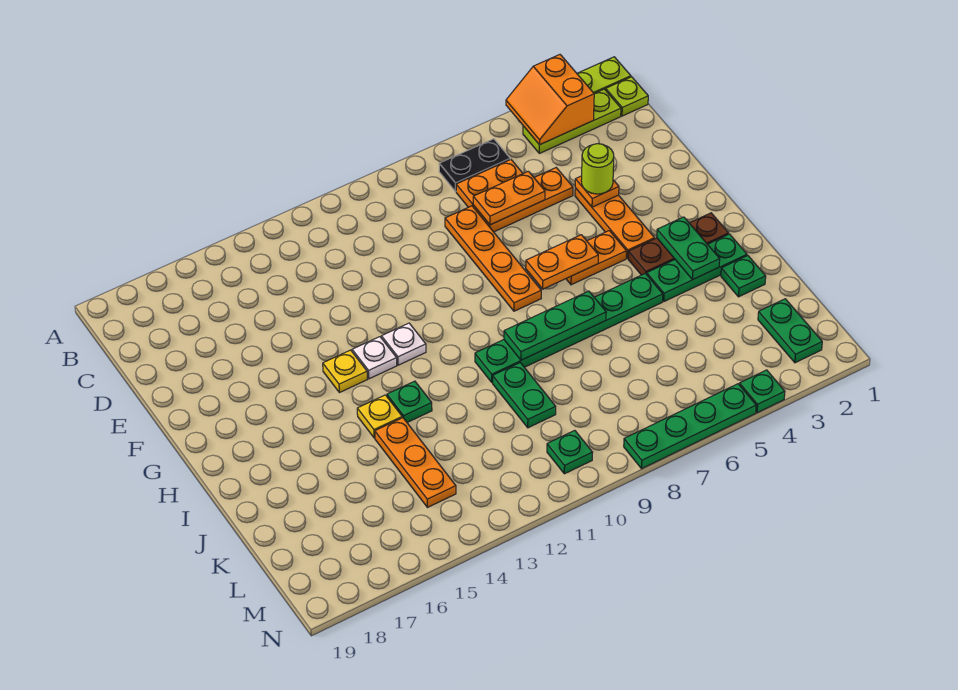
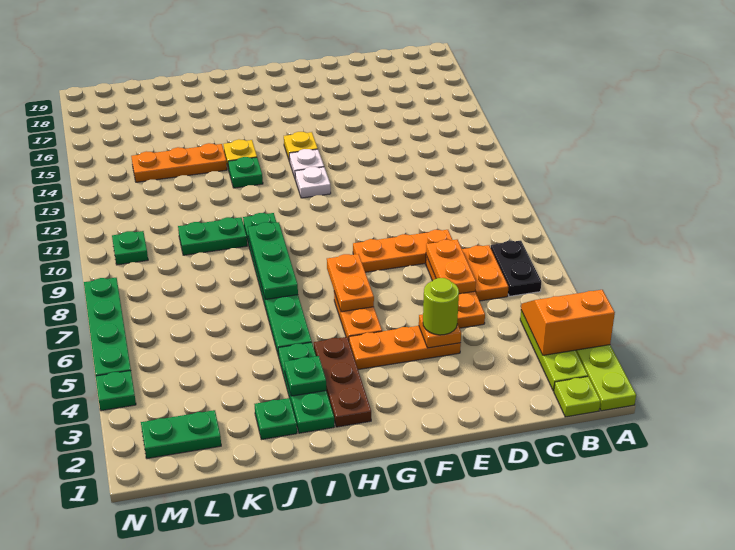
orange plate D8:G8 level 1 -> orange plate D8:F8 level 1
green plate H3:I3 level 2 -> green plate I3 level 2

